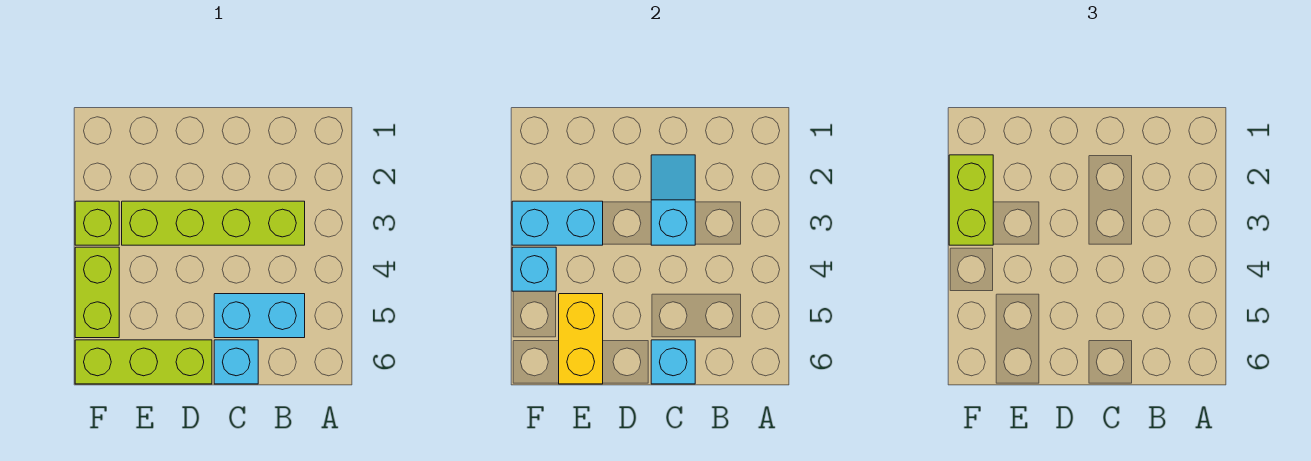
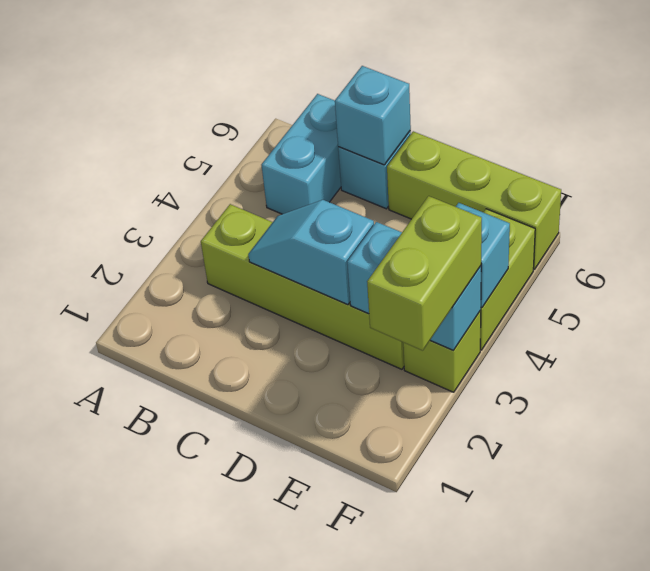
cyan brick B5:C5 level 1 -> cyan brick B5:B6 level 1
cyan slope C2:C3 level 2 top 3 -> cyan slope C3:D3 level 2 top D
yellow brick E5:E6 level 2 -> none

